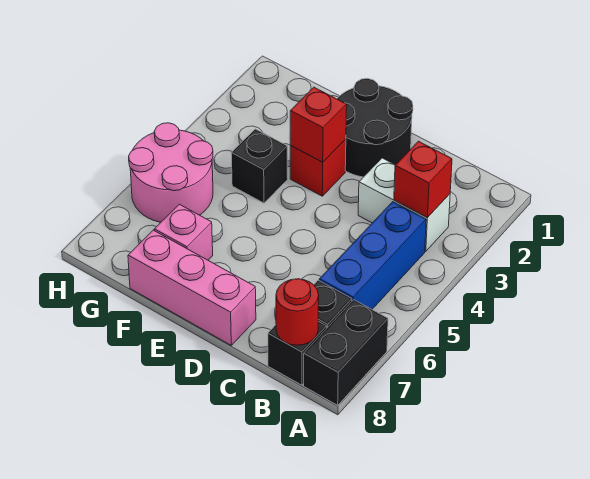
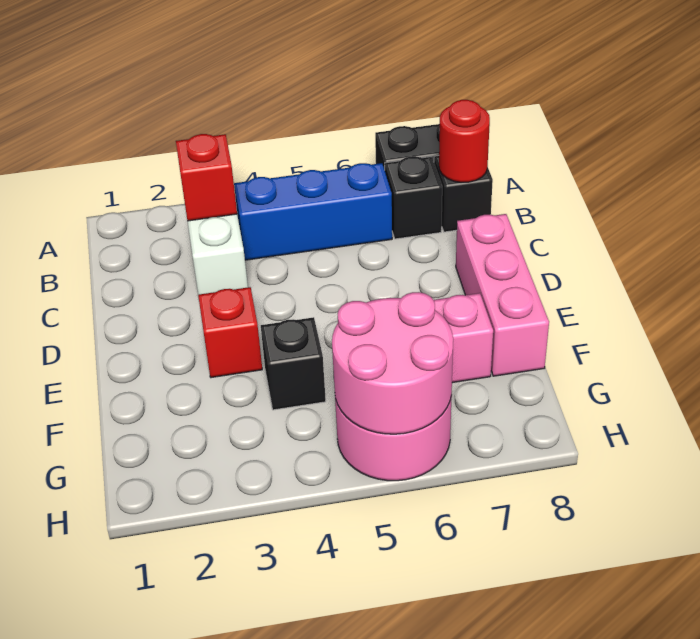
black round brick D1:E2 level 1 -> none
red brick E3 level 2 -> none
none -> pink round brick G5:H6 level 2

